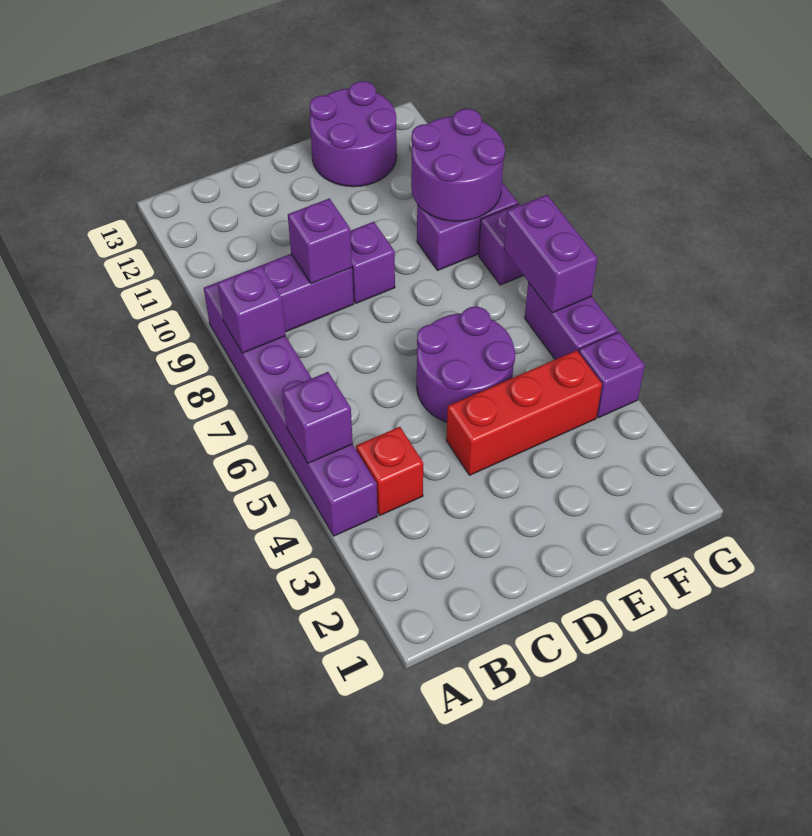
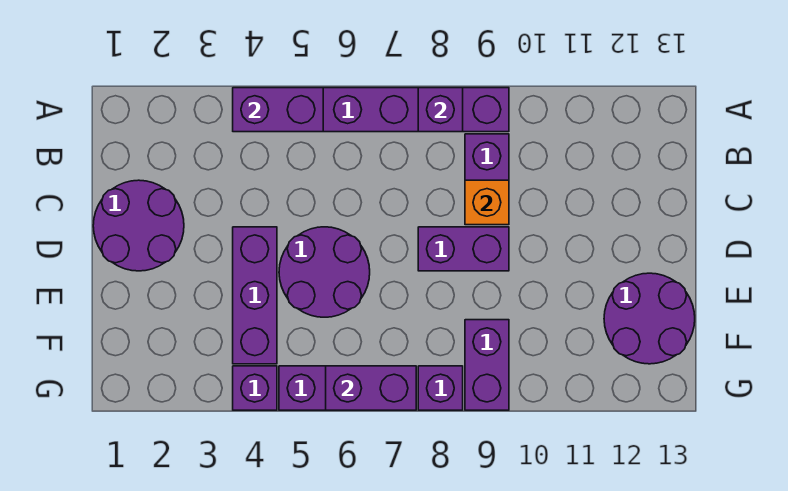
purple brick A5 level 2 -> purple brick A4:A5 level 2
red brick B4 level 1 -> none
purple brick C9 level 2 -> orange brick C9 level 2
red brick D4:F4 level 1 -> purple brick D4:F4 level 1
purple brick D9 level 1 -> purple brick D8:D9 level 1
purple round brick F9:G10 level 2 -> purple round brick C1:D2 level 1

